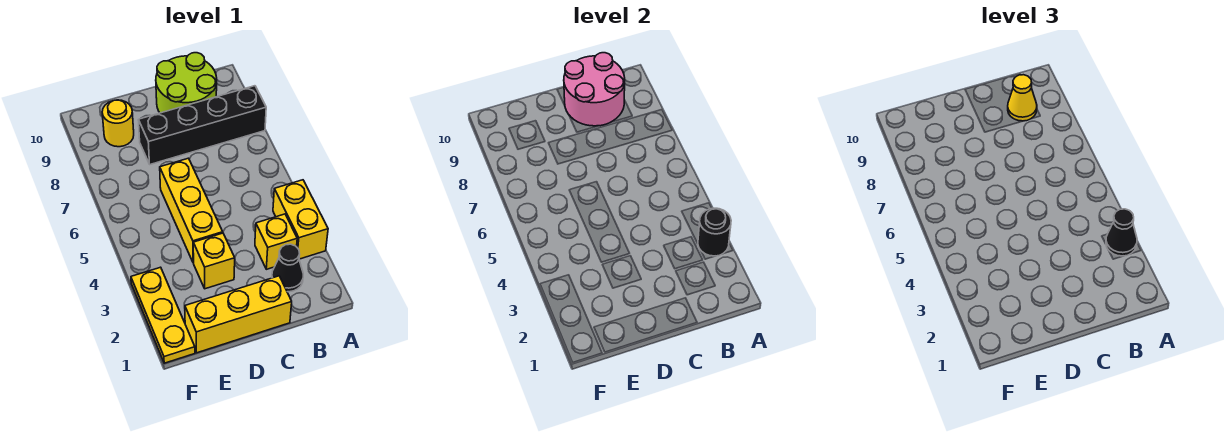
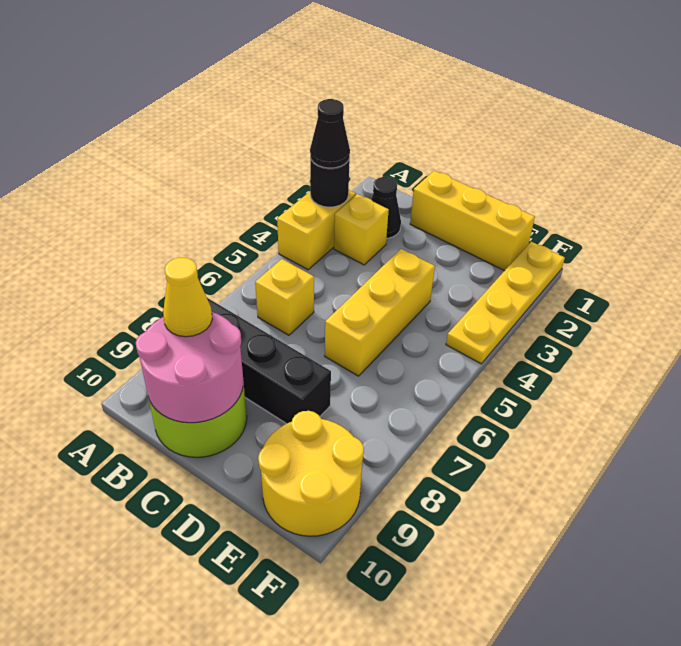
yellow brick D3 level 1 -> yellow brick B6 level 1
yellow round brick E9 level 1 -> yellow round brick E9:F10 level 1
yellow plate F1:F3 level 1 -> yellow plate F1:F4 level 1

